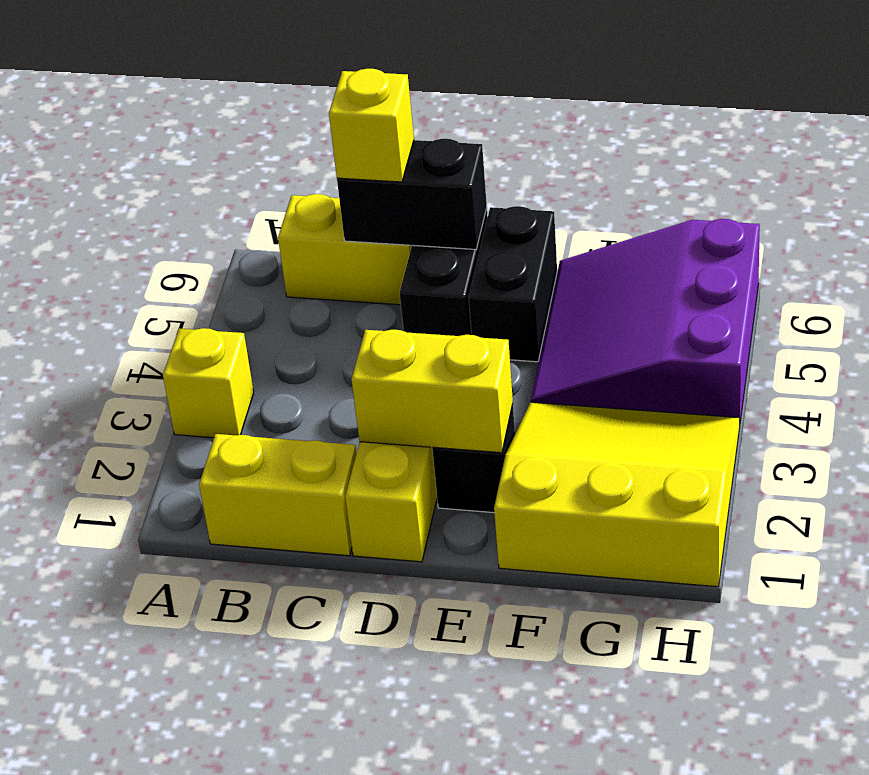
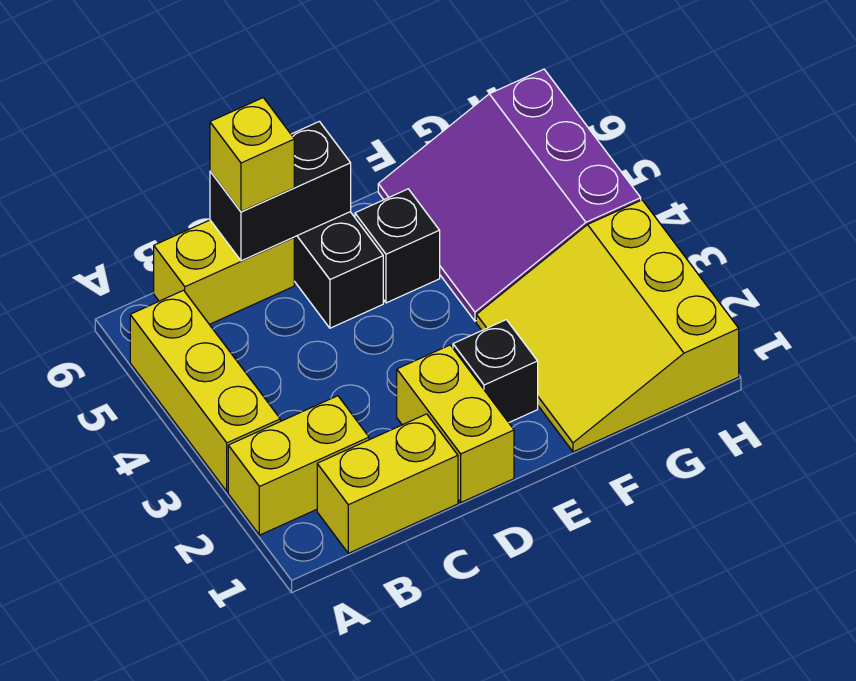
yellow brick A3 level 1 -> yellow brick A3:A5 level 1
yellow brick D2:E2 level 2 -> yellow brick A2:B2 level 1
black brick E5:E6 level 1 -> black brick E5 level 1
yellow slope F1:H3 level 1 top 1 -> yellow slope F1:H3 level 1 top H

